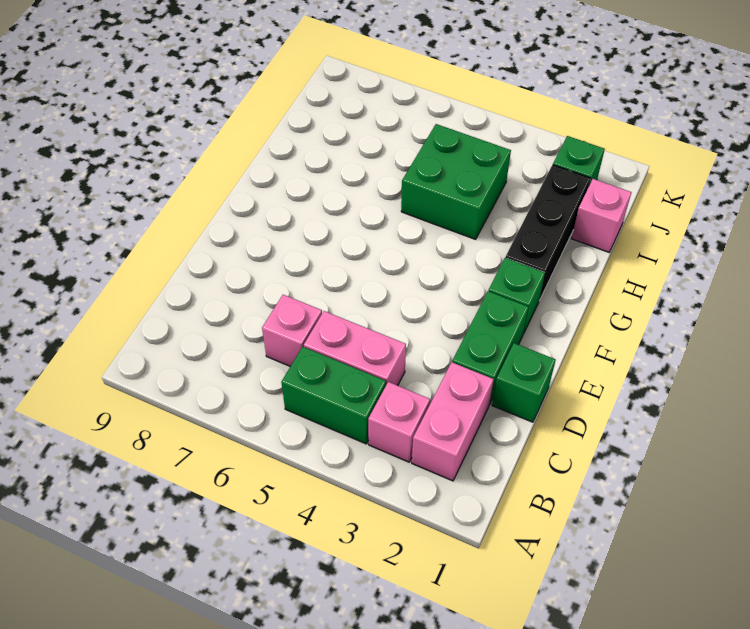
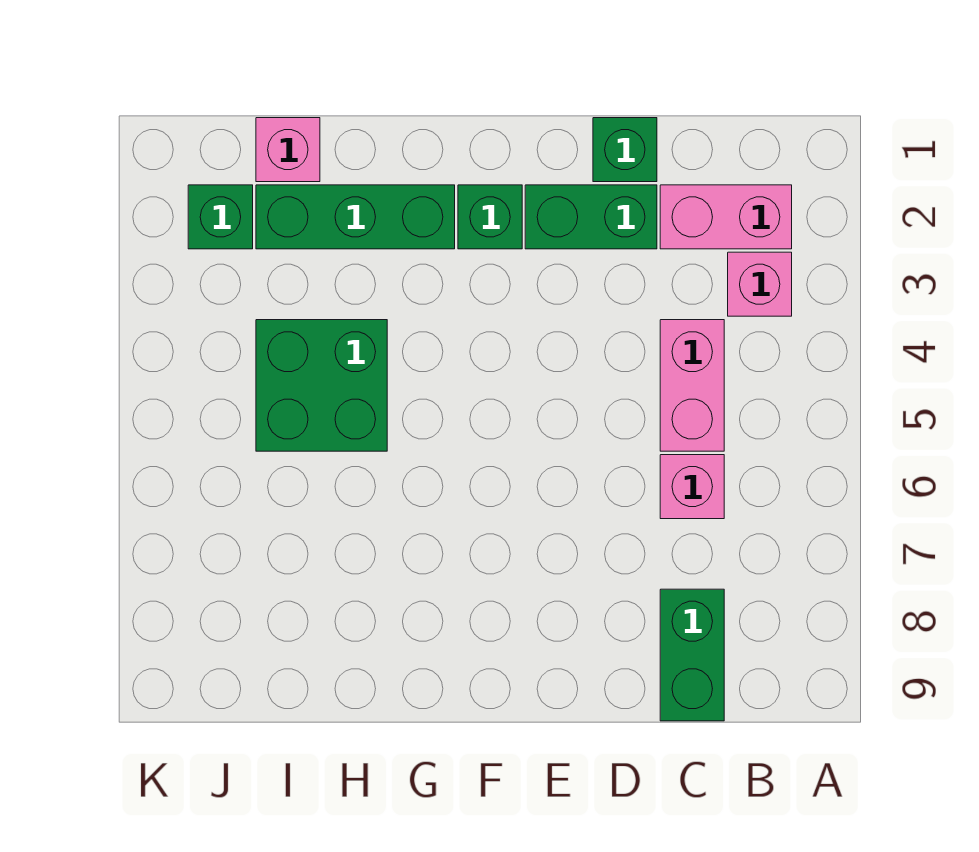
green brick B4:B5 level 1 -> green brick C8:C9 level 1
black brick G2:I2 level 1 -> green brick G2:I2 level 1

